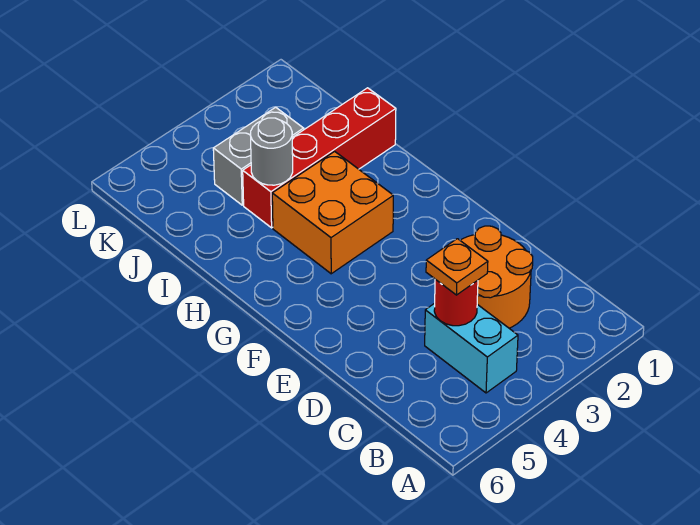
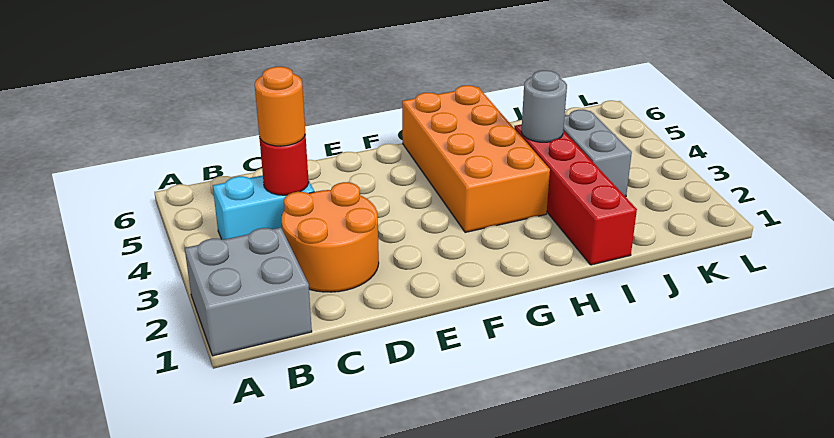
none -> grey brick A1:B2 level 1
orange plate C4 level 3 -> orange round brick C4 level 3
orange brick G3:H4 level 1 -> orange brick G3:H6 level 1

